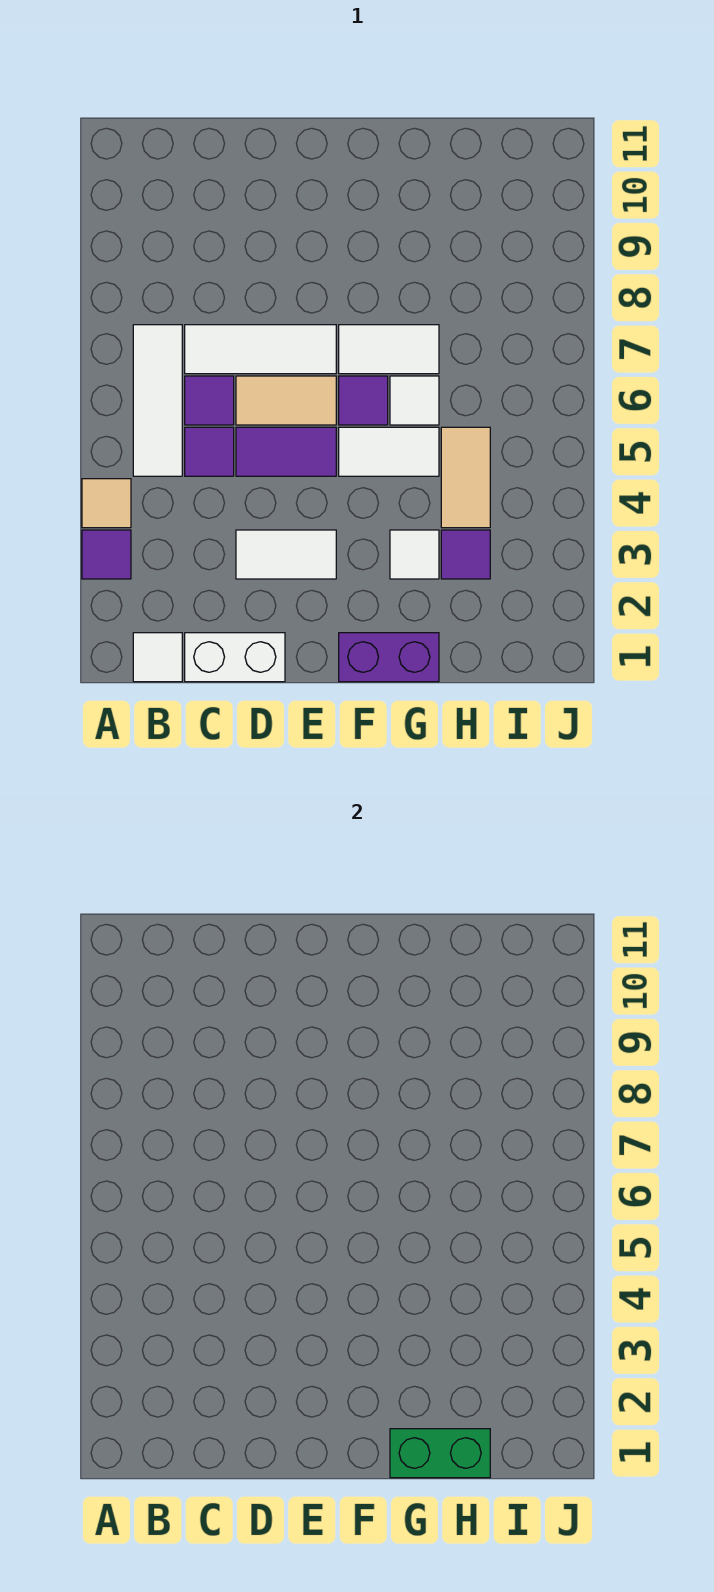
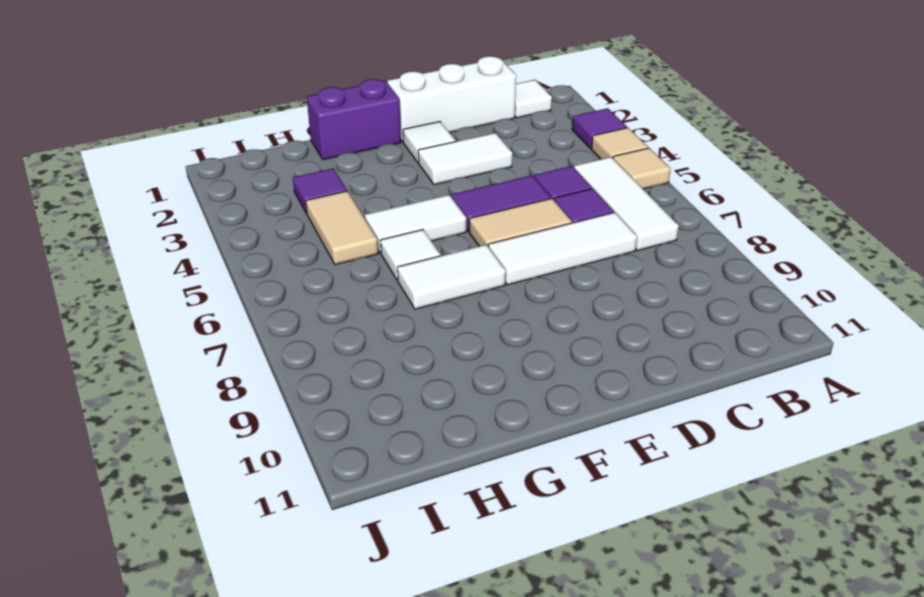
none -> tan tile A5 level 1
white brick C1:D1 level 1 -> white brick C1:E1 level 1
purple tile F6 level 1 -> none
green brick G1:H1 level 2 -> none
white tile G3 level 1 -> white tile E2 level 1

